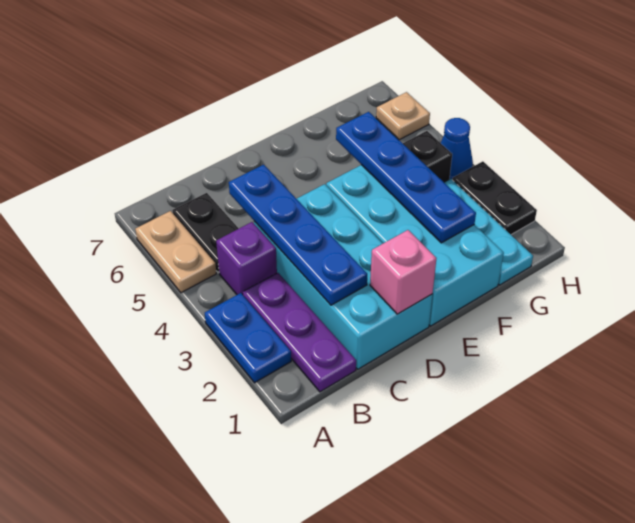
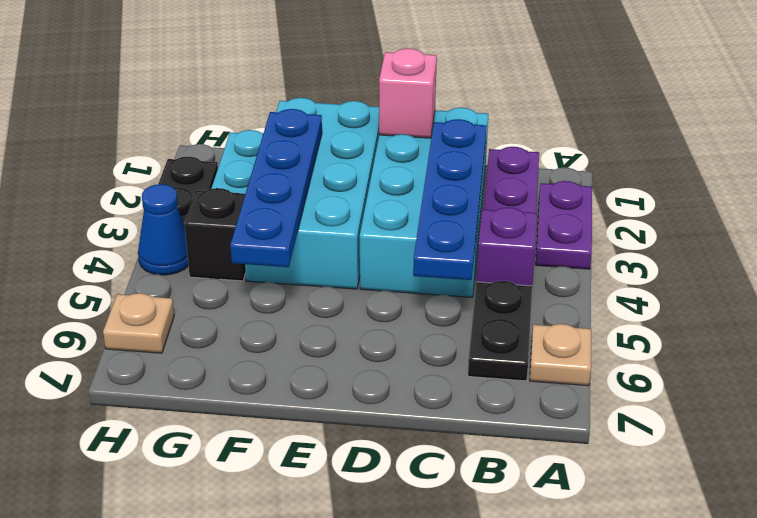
blue plate A2:A3 level 1 -> purple plate A2:A3 level 1
tan plate A5:A6 level 1 -> tan plate A6 level 1

